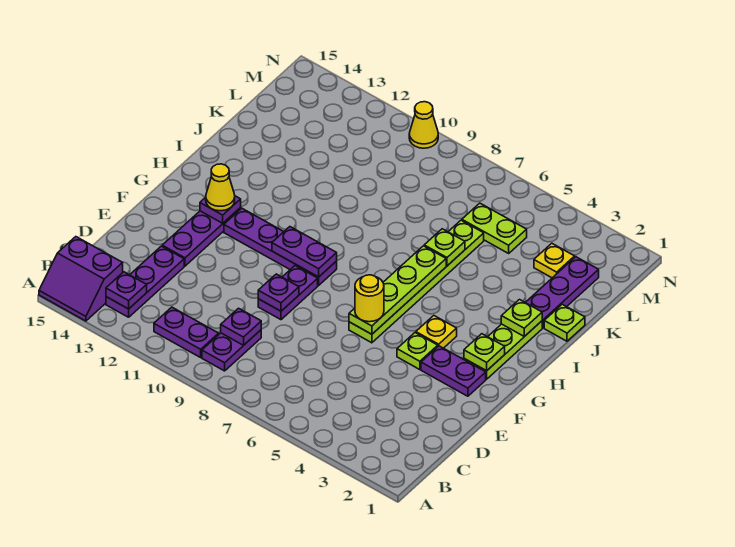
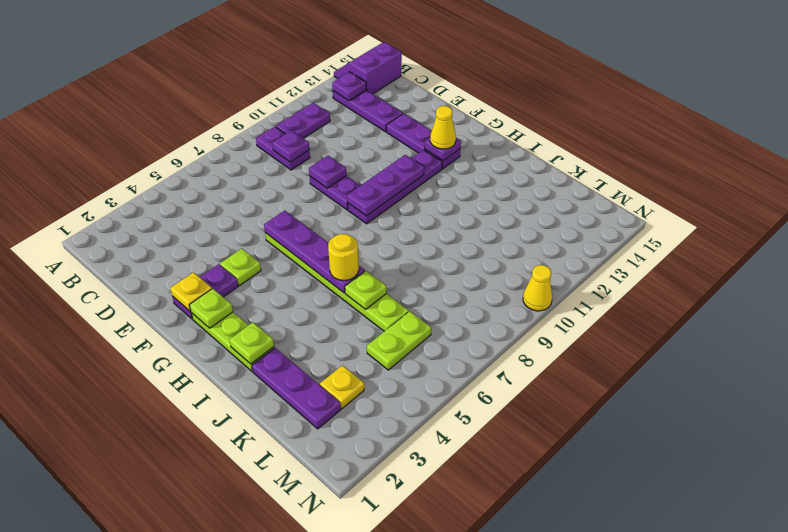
lime plate F6:I6 level 2 -> purple plate F6:I6 level 2
yellow round brick F6 level 3 -> yellow round brick I6 level 3
yellow plate G4 level 1 -> yellow plate F2 level 2
purple plate G9:G10 level 2 -> purple plate G9:G11 level 2
lime plate J1 level 1 -> none

